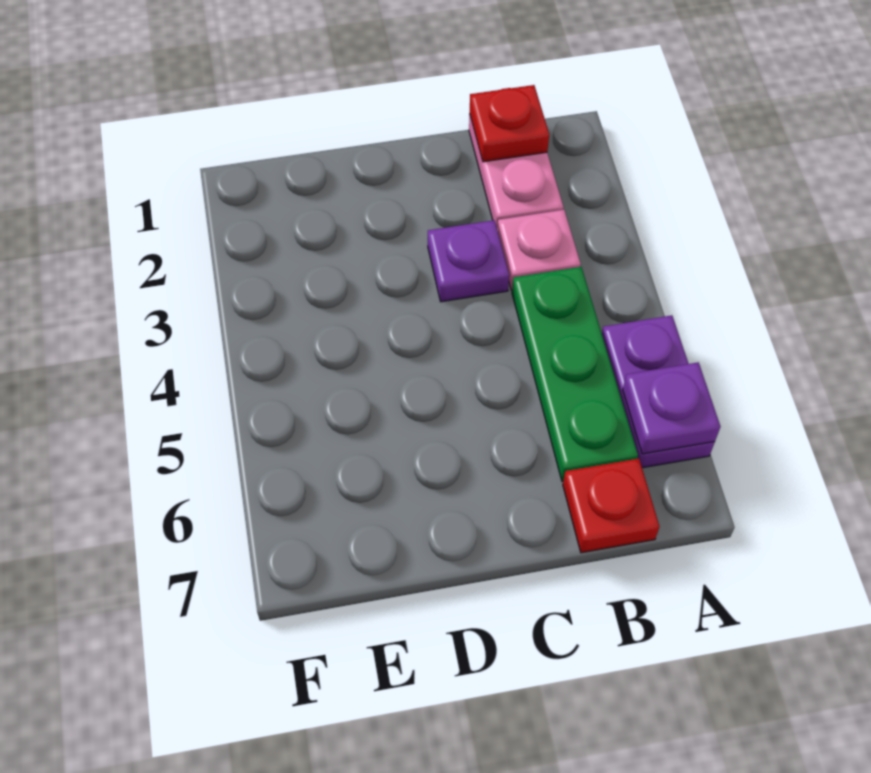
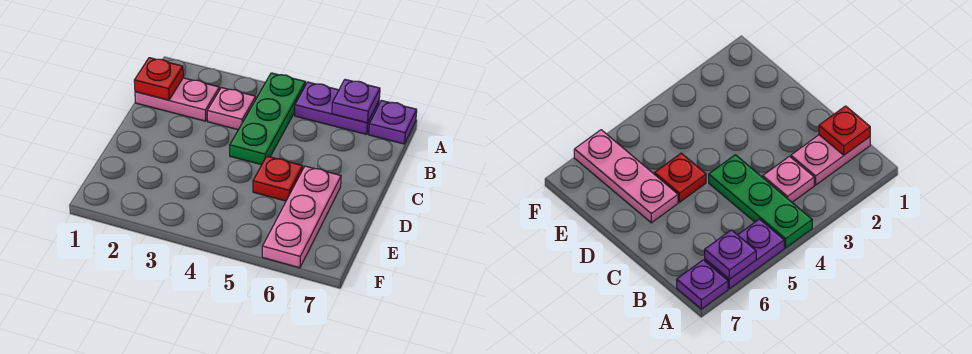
green plate B4:B6 level 1 -> green plate A4:C4 level 1
red plate B7 level 1 -> red plate D5 level 1
purple plate C3 level 1 -> purple plate A7 level 1
none -> pink plate D6:F6 level 1

